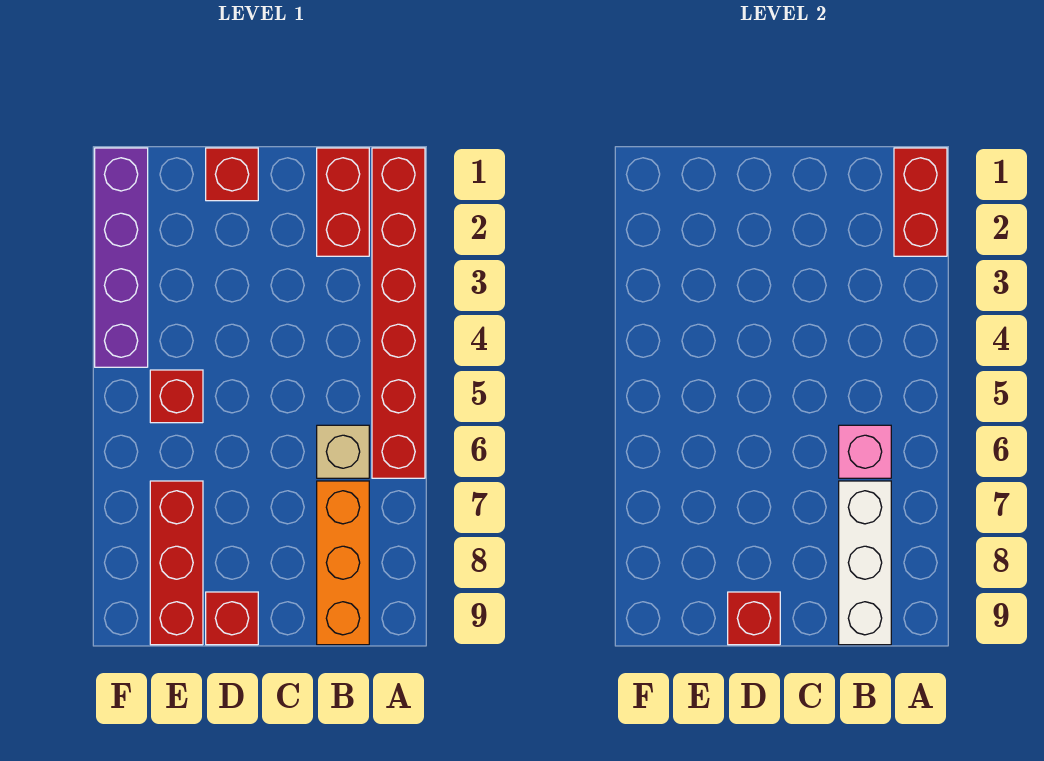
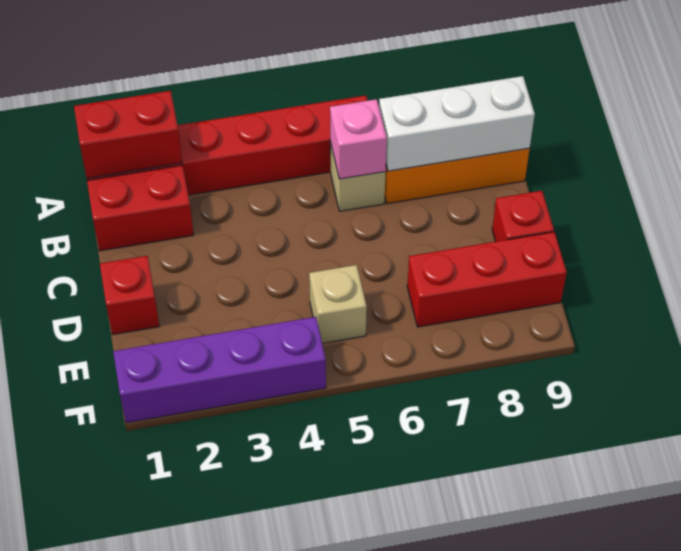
red brick D9 level 2 -> none
red brick E5 level 1 -> tan brick E5 level 1

